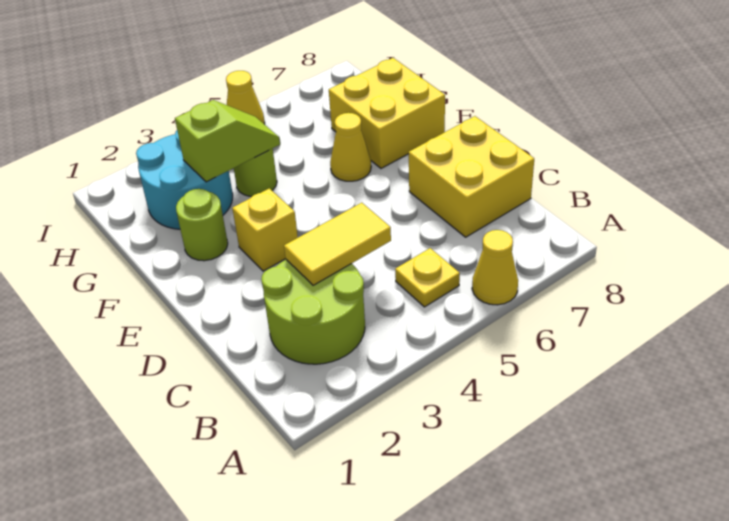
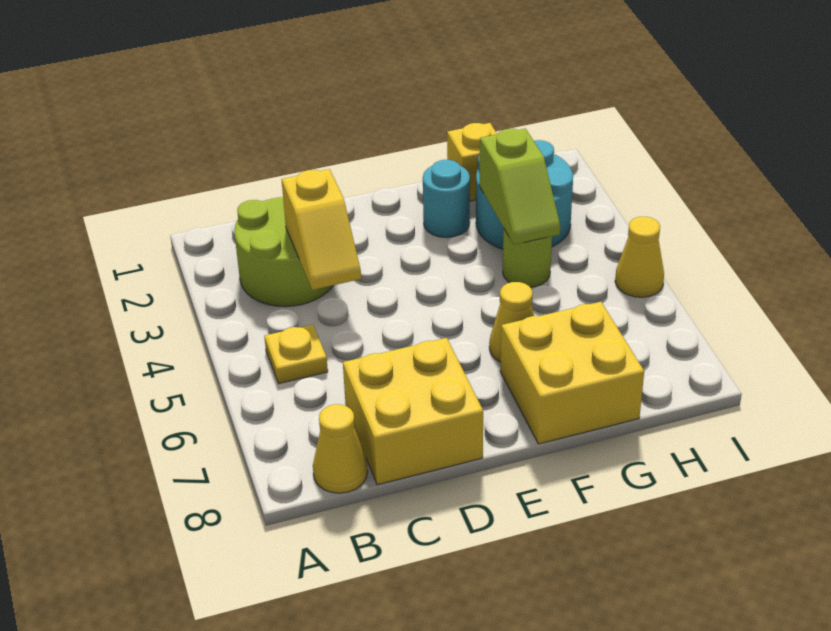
yellow cone A6 level 1 -> yellow cone B8 level 1
yellow tile C3:C4 level 2 -> yellow slope C3:C4 level 2 top 3
yellow brick E3 level 1 -> yellow brick G1 level 1
lime round brick F2 level 1 -> cyan round brick F2 level 1

